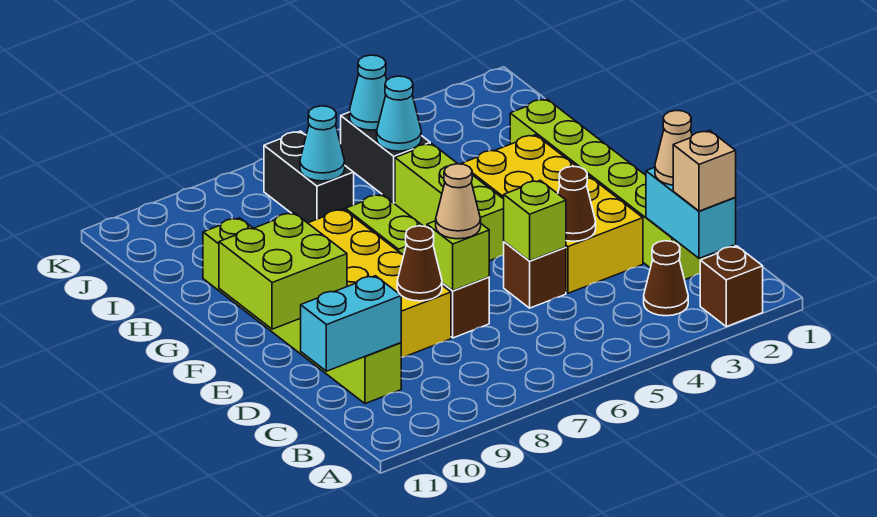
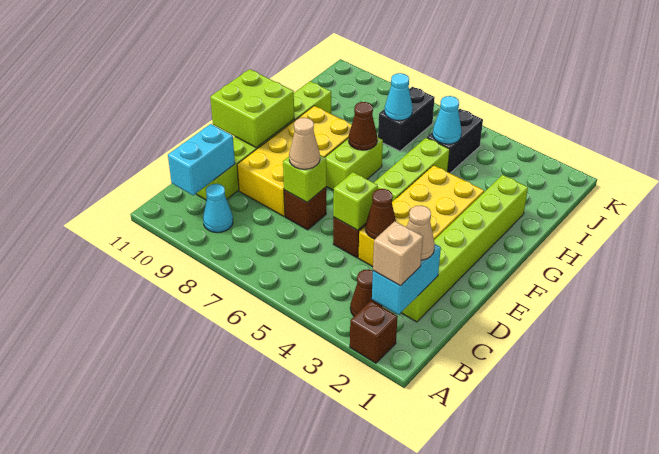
cyan brick C10:C11 level 2 -> cyan brick B10:C10 level 2
brown cone D8 level 2 -> brown cone G7 level 2
cyan cone J5 level 2 -> cyan cone B9 level 1

